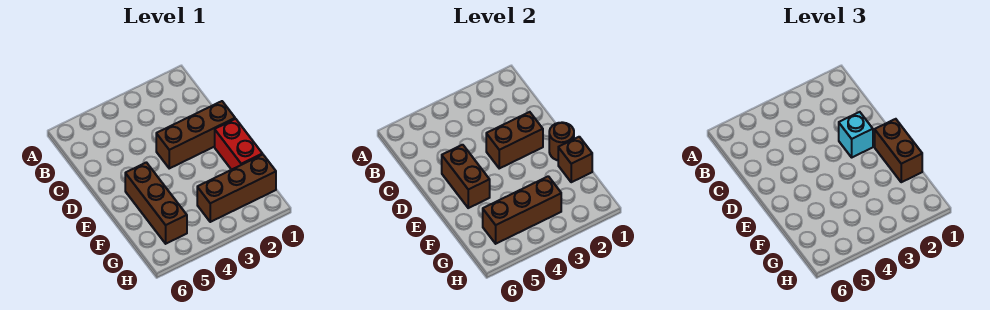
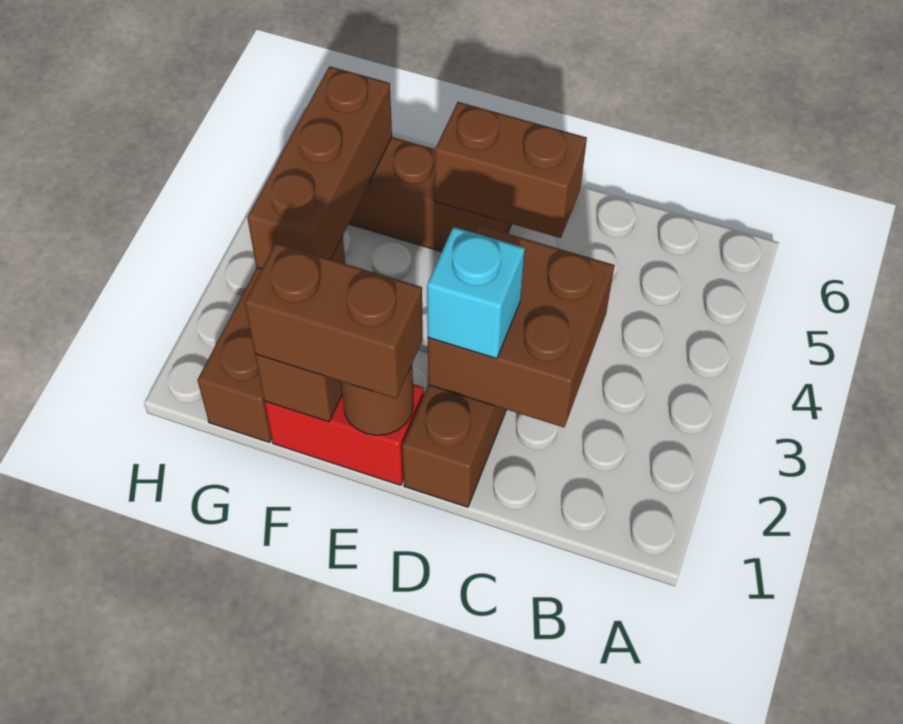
brown brick D2:D3 level 2 -> brown brick C2:D3 level 2

